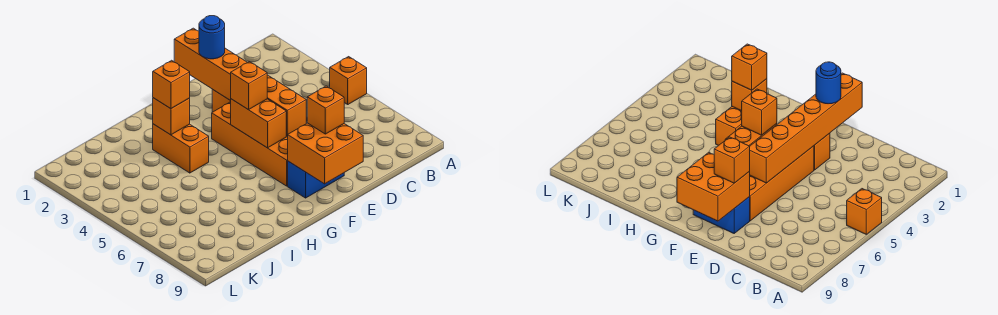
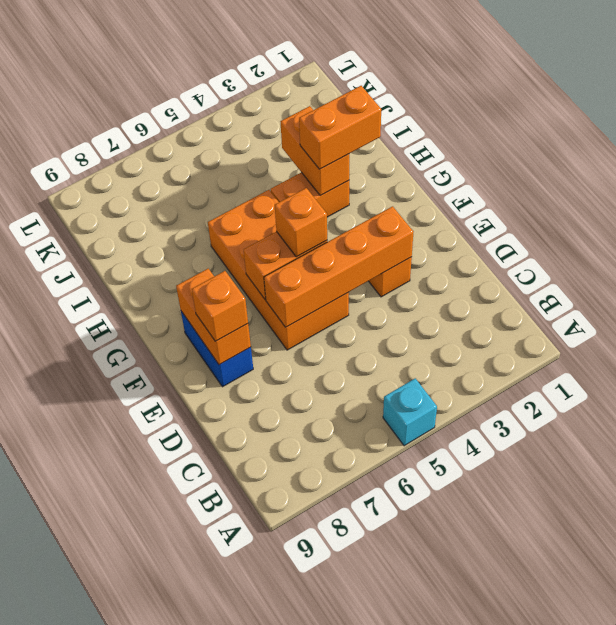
orange brick A5 level 1 -> cyan brick A5 level 1
orange brick E1:E6 level 2 -> orange brick E3:E6 level 2
blue round brick E2 level 3 -> none
orange brick E4:F7 level 1 -> orange brick E5:H6 level 1
orange brick E8:F9 level 2 -> orange brick E8:F8 level 2
orange brick H3 level 2 -> orange brick H3:I3 level 2
orange brick H3 level 3 -> orange brick H2:H3 level 3

